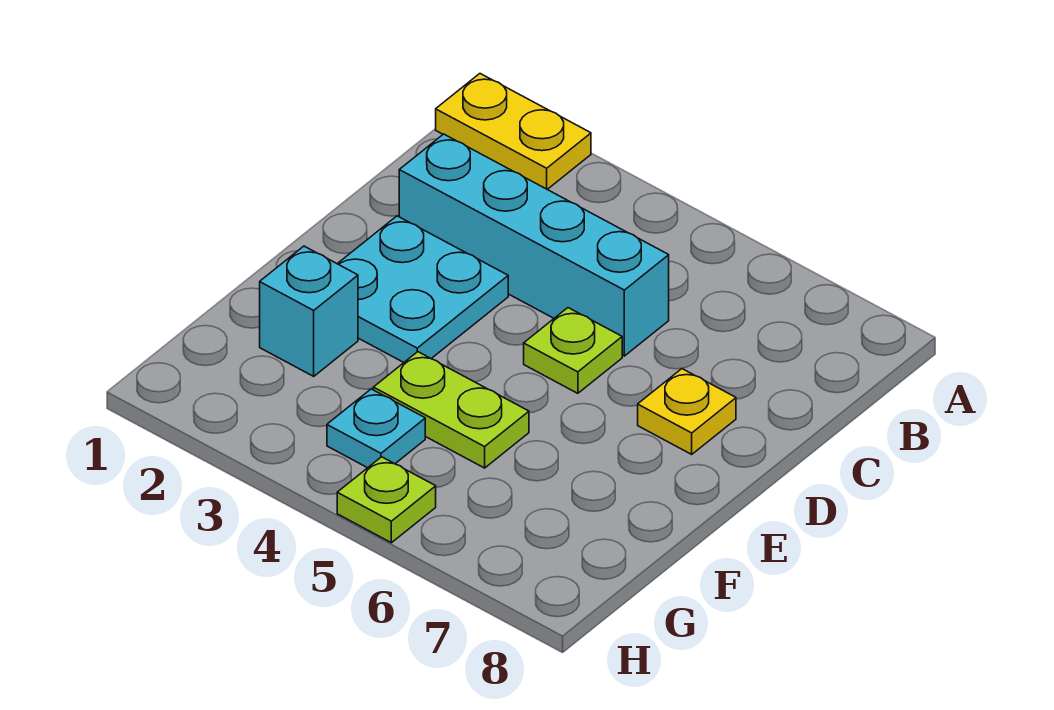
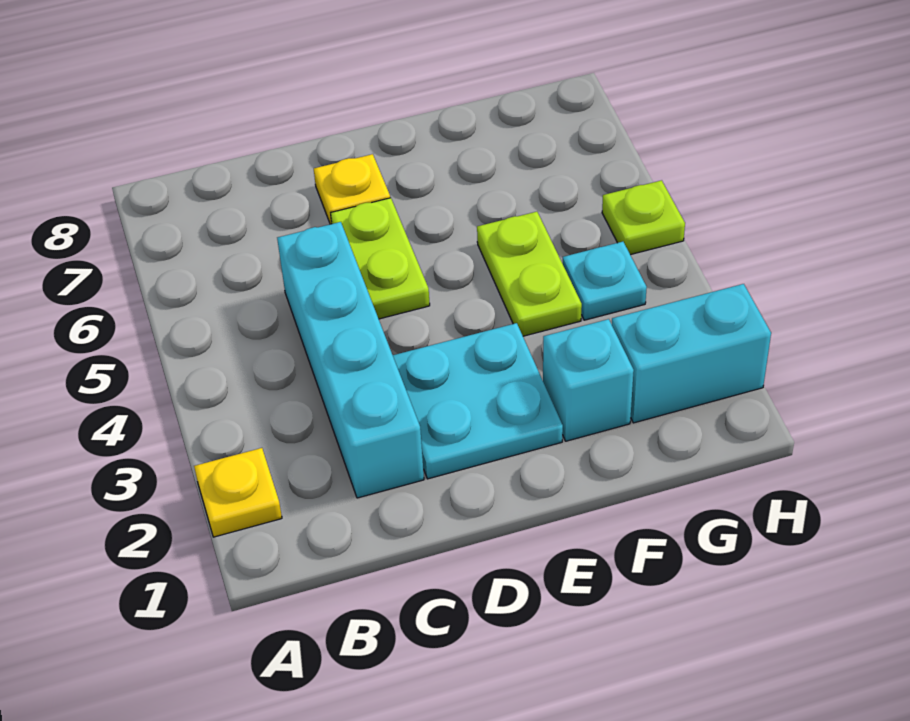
yellow plate A1:A2 level 1 -> yellow plate A2 level 1
lime plate D5 level 1 -> lime plate D5:D6 level 1
none -> cyan brick G2:H2 level 1

